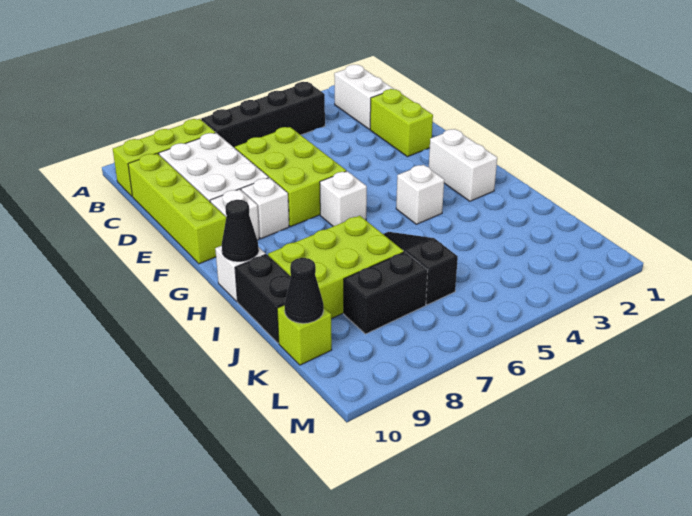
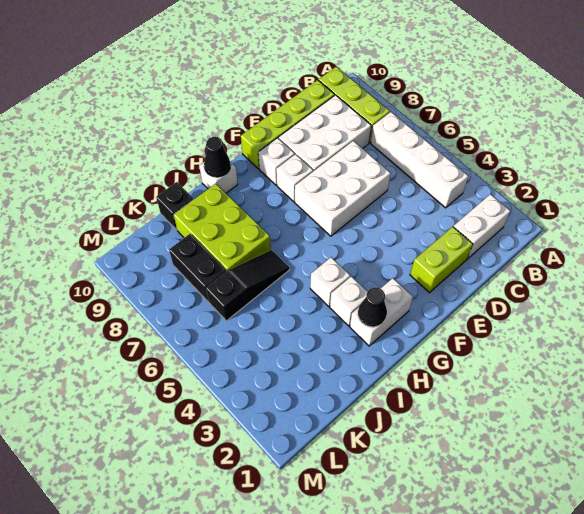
black brick B4:B7 level 1 -> white brick B4:B7 level 1
lime brick D6:F7 level 1 -> white brick D6:F7 level 1
white brick G6 level 1 -> white brick H3 level 1
black brick I10:J10 level 1 -> black brick J10 level 1
lime brick K10 level 1 -> none
black cone K10 level 2 -> black cone H2 level 2

